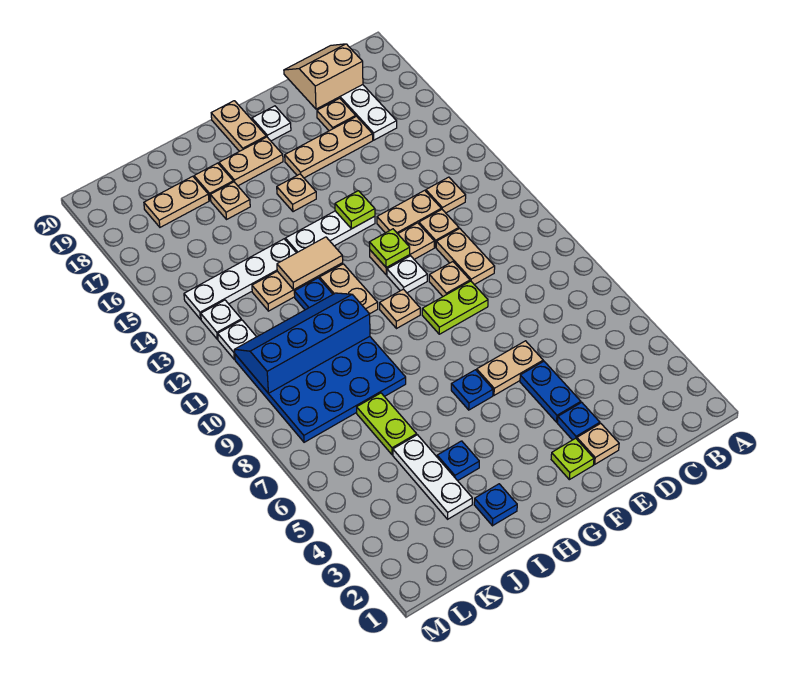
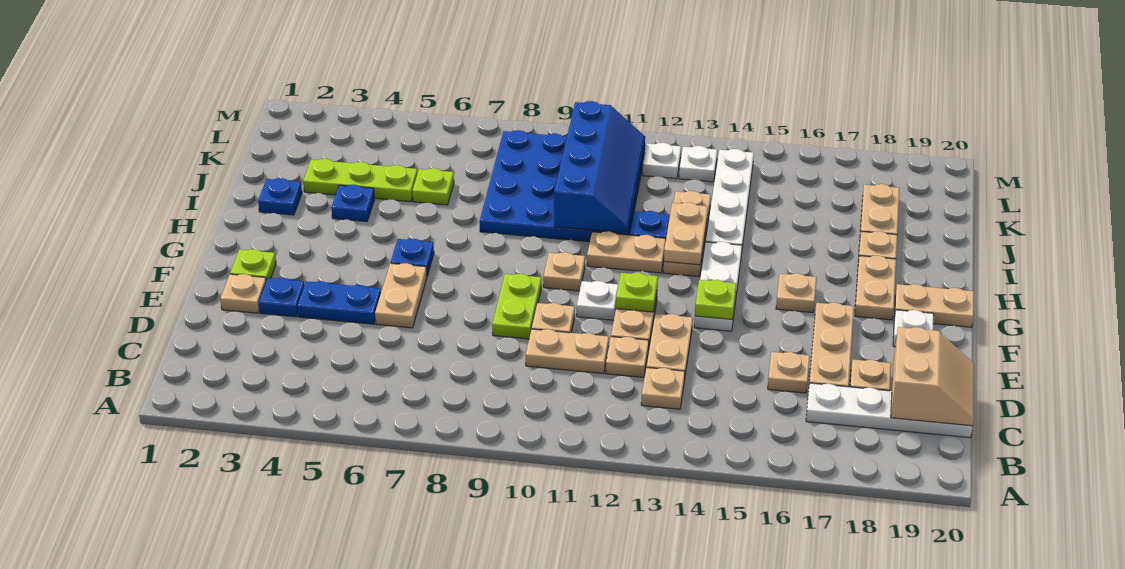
tan tile H13:I13 level 2 -> tan plate H13:I13 level 2
tan plate I17 level 1 -> tan plate D16 level 1
white plate J3:J5 level 1 -> lime plate J3:J5 level 1
lime plate J6:J7 level 1 -> lime plate J6 level 1

